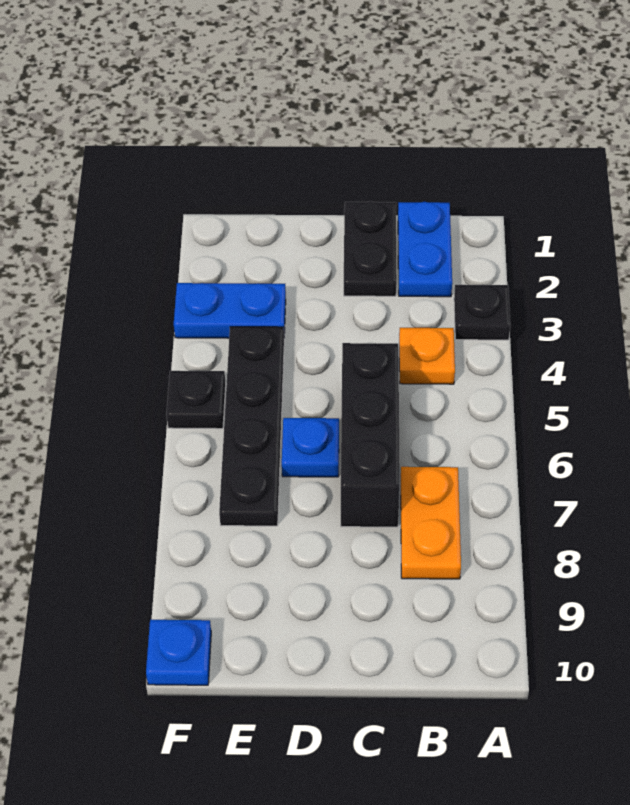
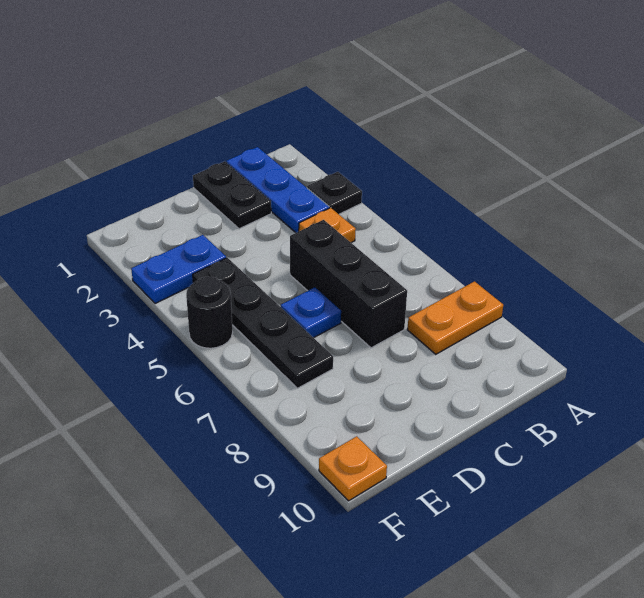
blue plate B1:B2 level 1 -> blue plate B1:B3 level 1
orange plate B7:B8 level 1 -> orange plate A8:B8 level 1
black plate F5 level 1 -> black round brick F5 level 1
blue plate F10 level 1 -> orange plate F10 level 1

